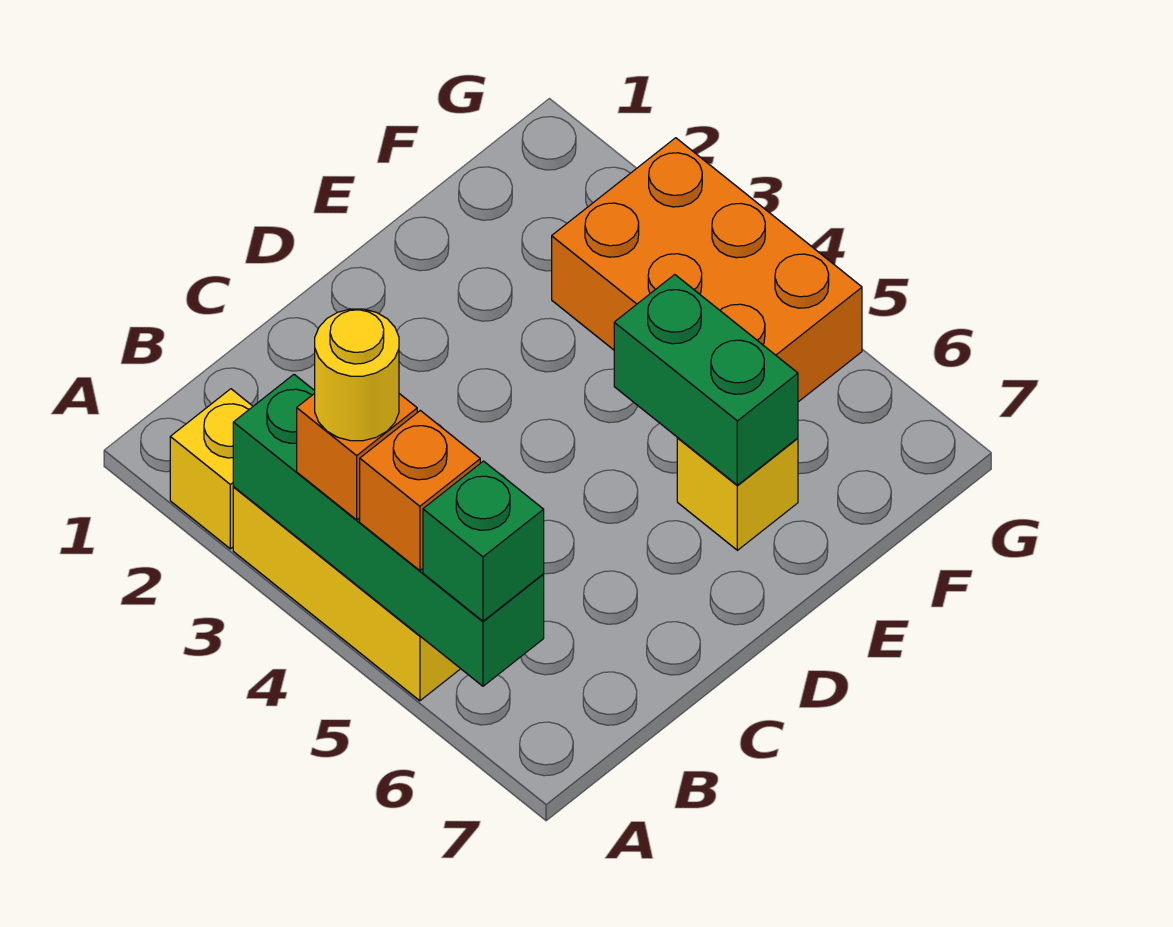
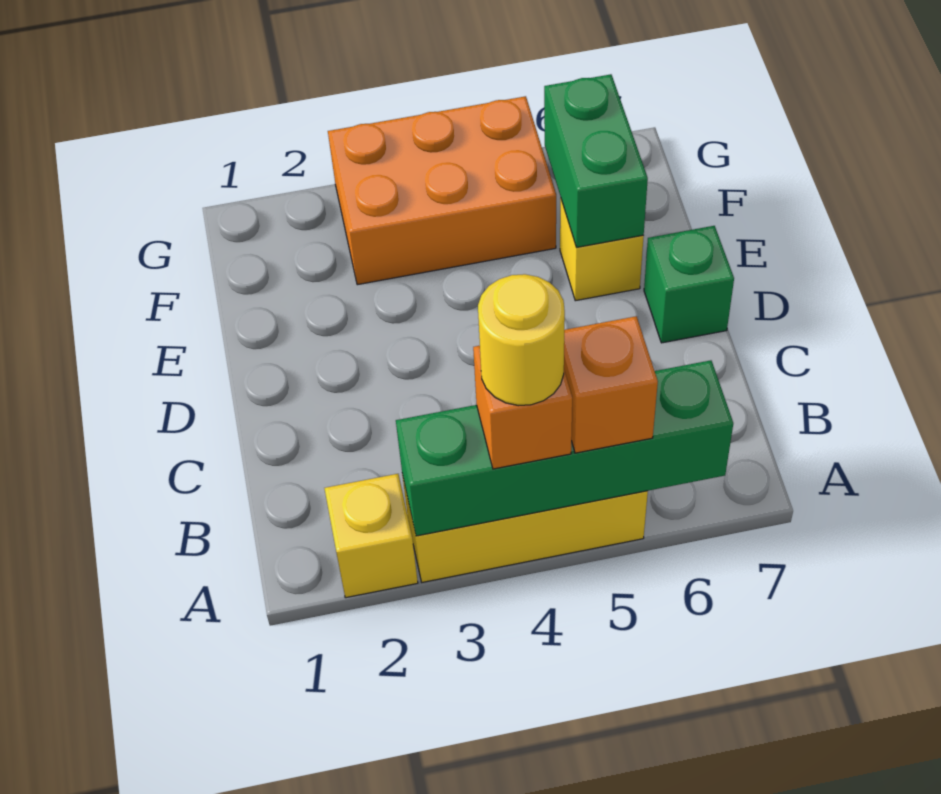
green brick A6 level 3 -> green brick D7 level 1
green brick E5:E6 level 2 -> green brick E6:F6 level 2

